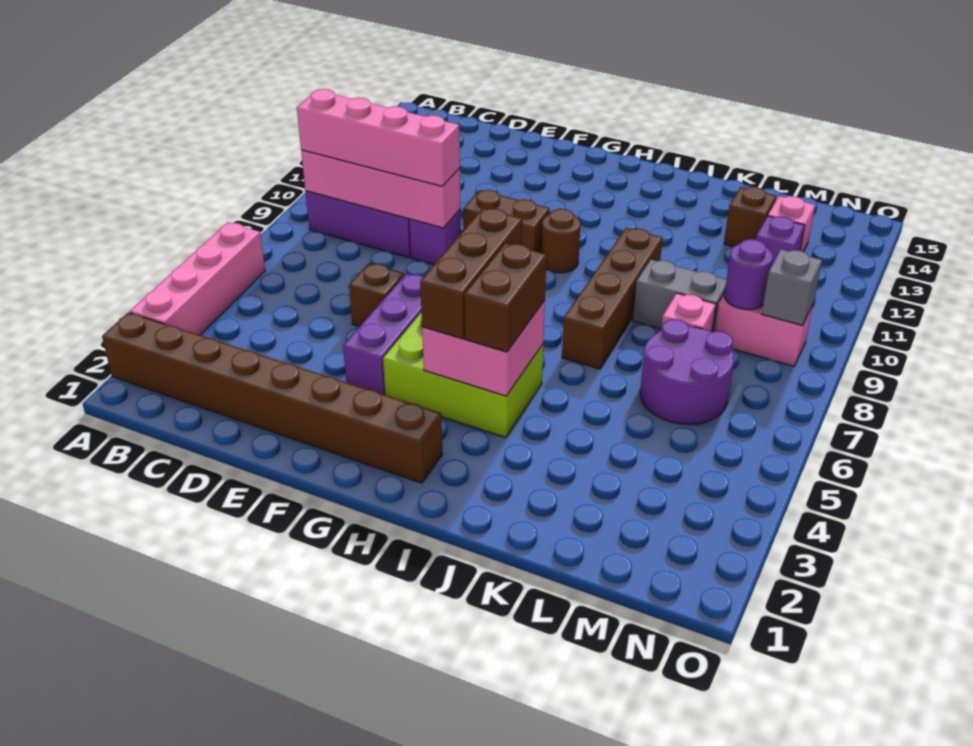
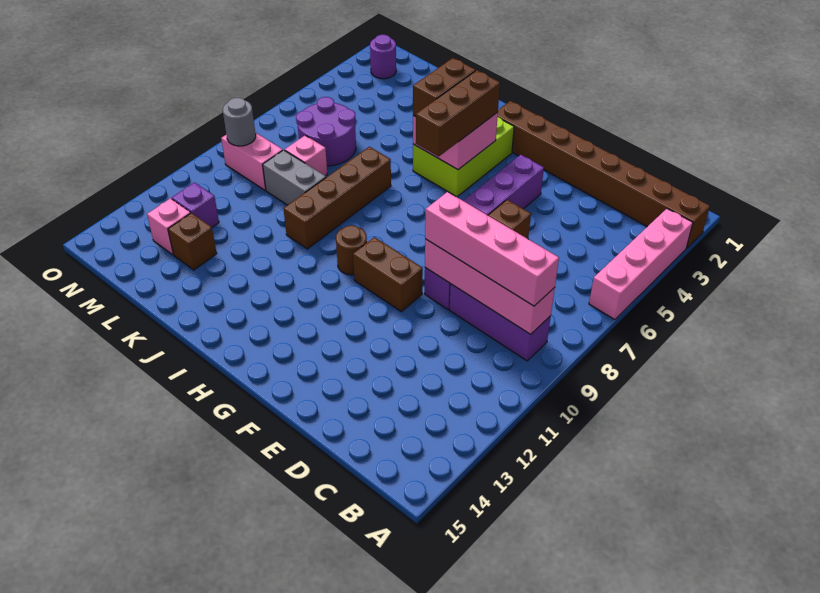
lime brick G4:I5 level 1 -> lime brick H3:I5 level 1
purple round brick M9 level 2 -> purple round brick N2 level 1
grey brick N9 level 2 -> grey round brick N9 level 2

